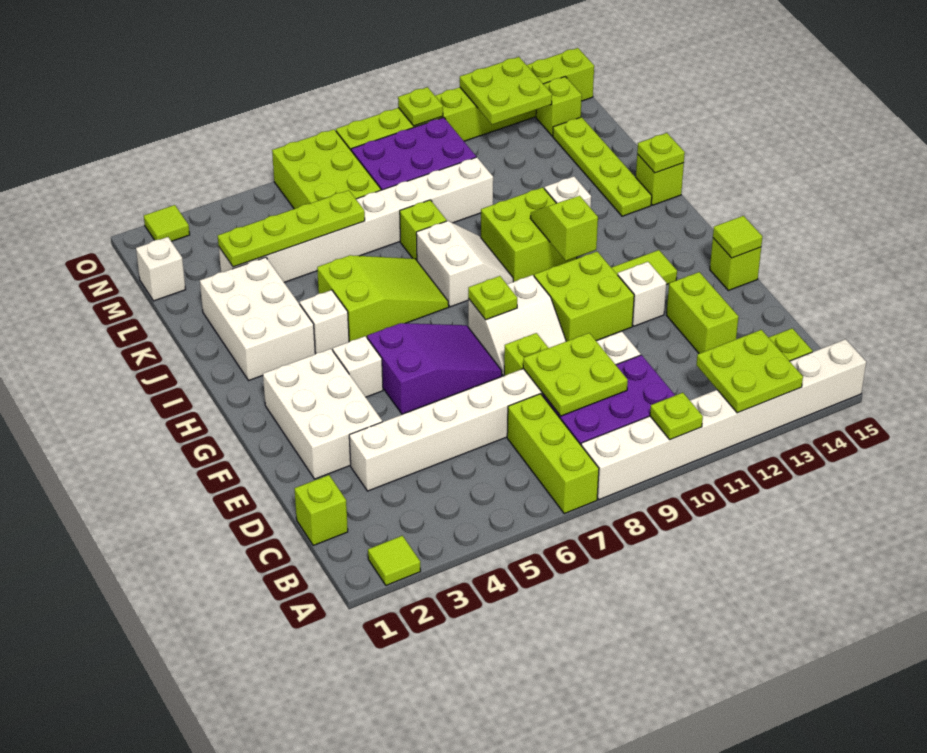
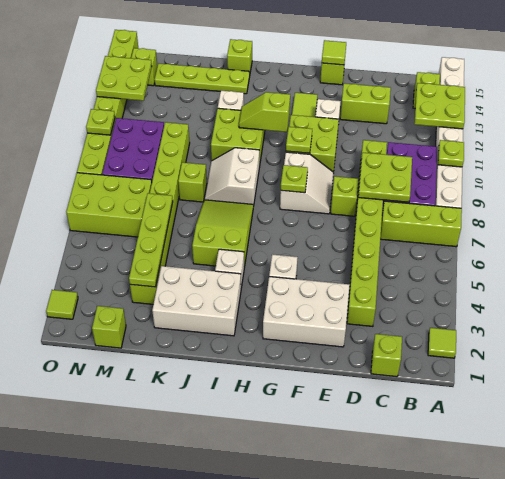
white brick D3:D10 level 1 -> lime brick D3:D10 level 1
purple slope F5:G7 level 1 top 5 -> none
white slope I8:J9 level 1 top 8 -> white slope I8:J9 level 1 top I
lime plate J15 level 2 -> lime plate G10 level 2
white brick L3:L10 level 1 -> lime brick L3:L10 level 1
white brick M1 level 1 -> lime brick M1 level 1

